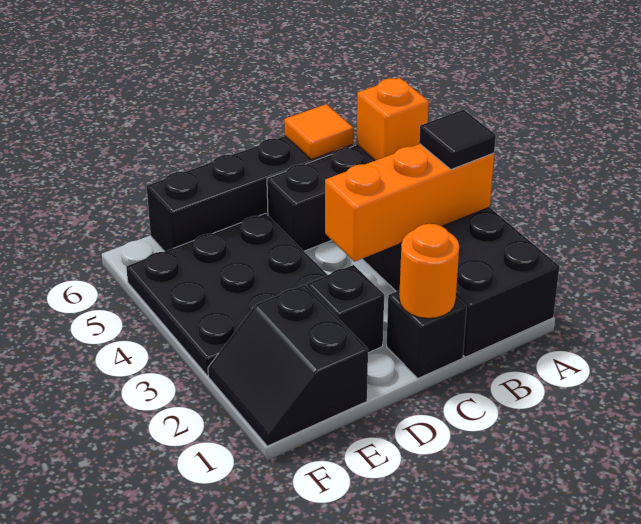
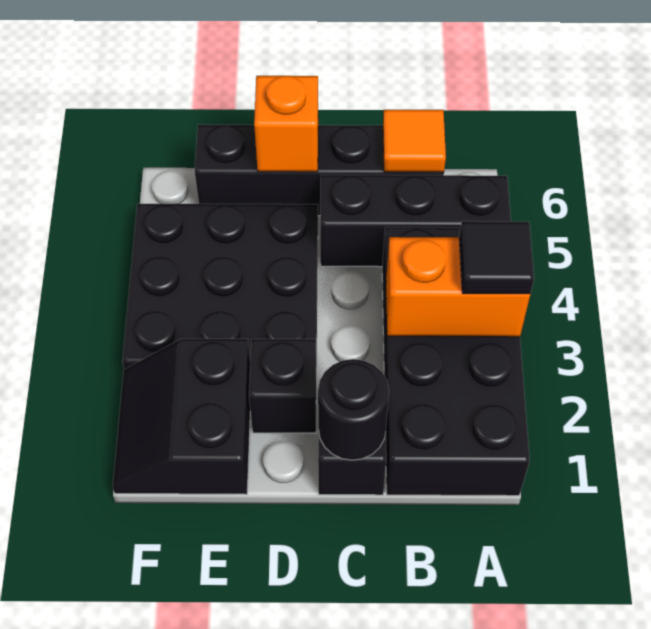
orange brick A3:C3 level 2 -> orange brick A3:B3 level 2
orange brick A5 level 2 -> orange brick D6 level 2
orange round brick C1 level 2 -> black round brick C1 level 2

